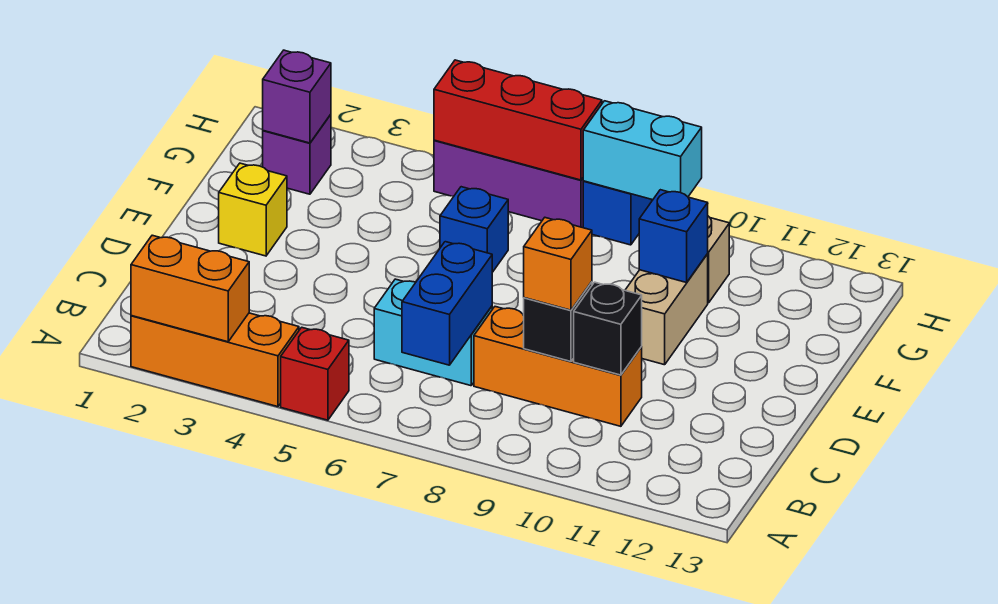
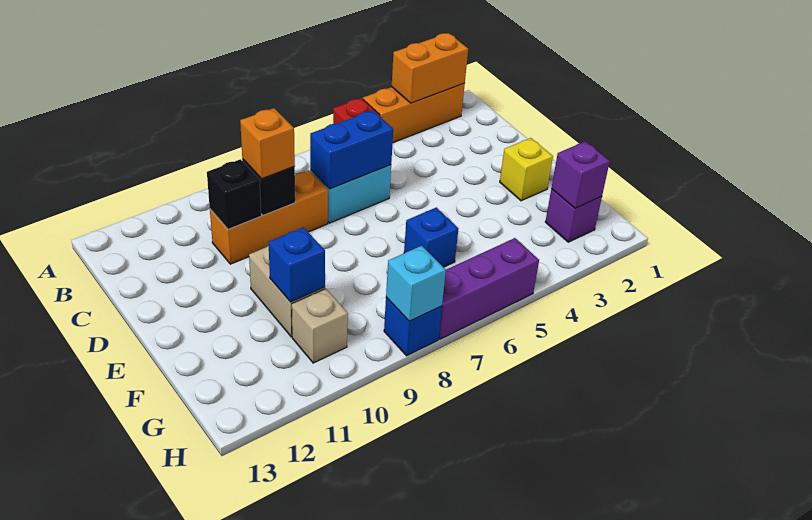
blue brick B7:C7 level 2 -> blue brick C6:C7 level 2
red brick H5:H7 level 2 -> none
cyan brick H8:H9 level 2 -> cyan brick H8 level 2

